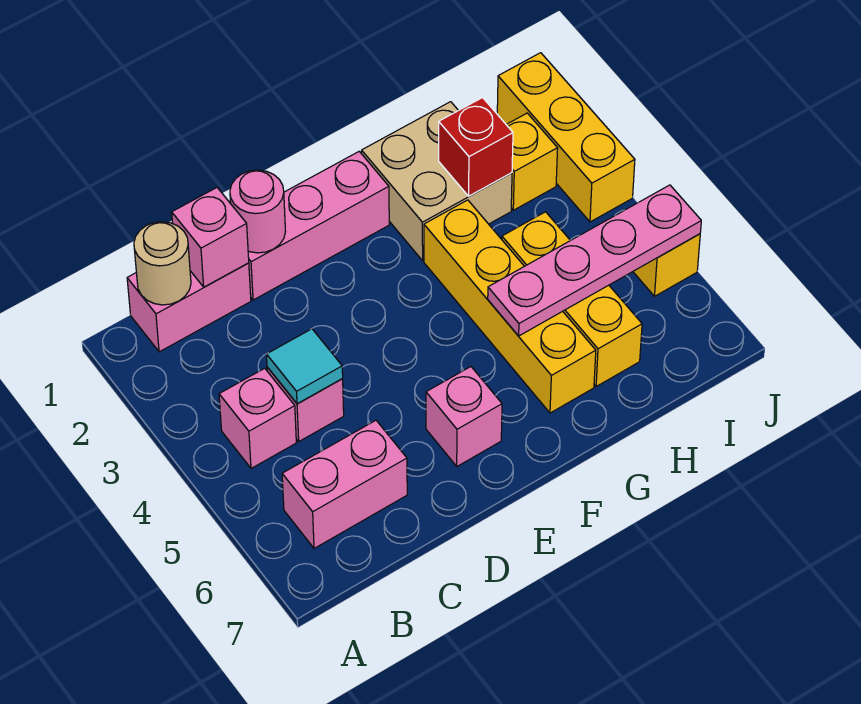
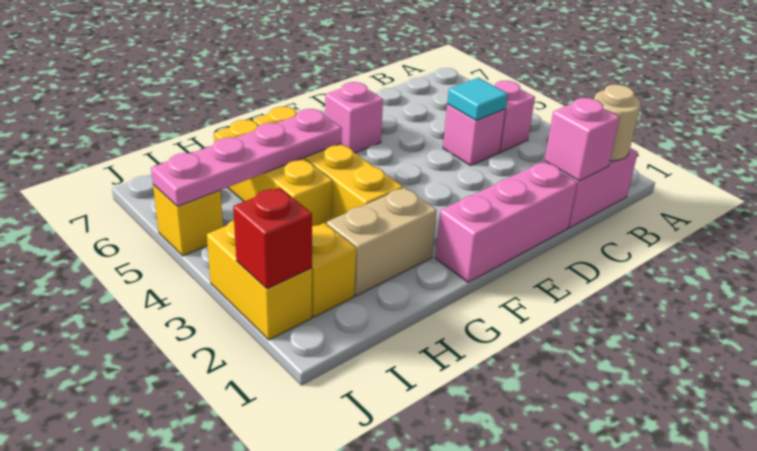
pink brick B6:C6 level 1 -> none
pink round brick D1 level 2 -> none
tan brick G1:H2 level 1 -> tan brick G2:H2 level 1
red brick H2 level 2 -> red brick J2 level 2
yellow brick J1:J3 level 1 -> yellow brick J2:J3 level 1

